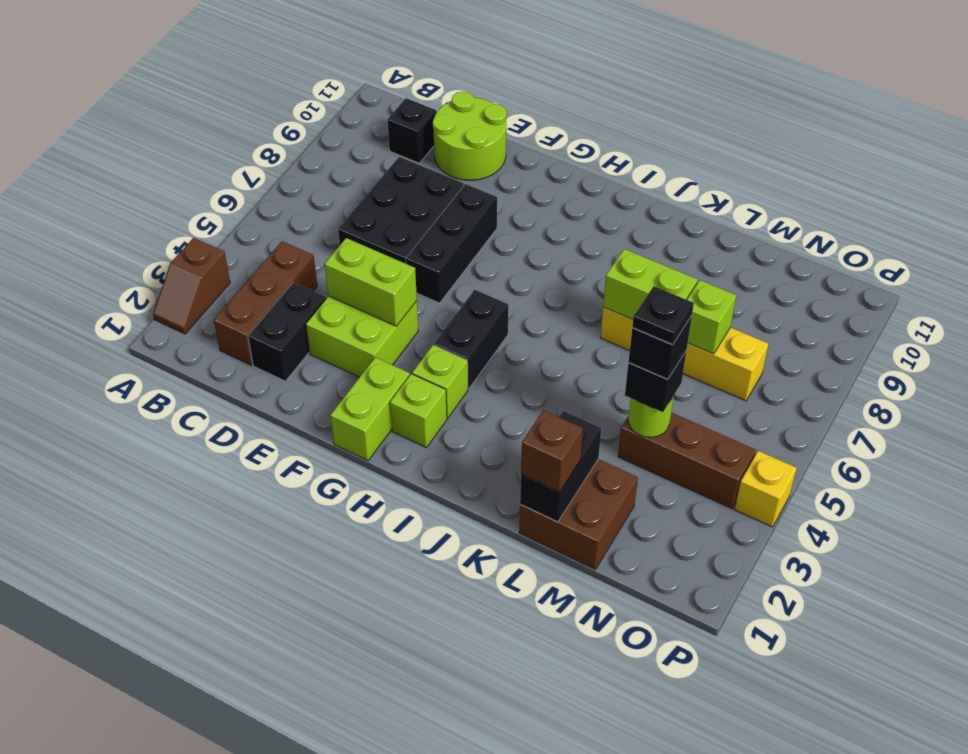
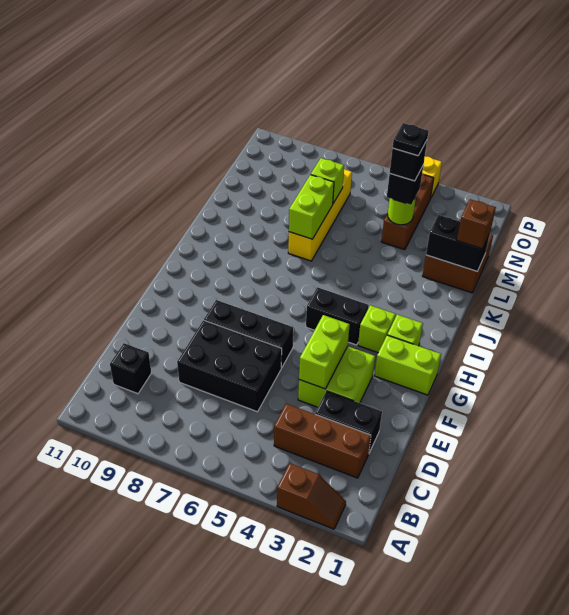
lime round brick D10:E11 level 1 -> none

